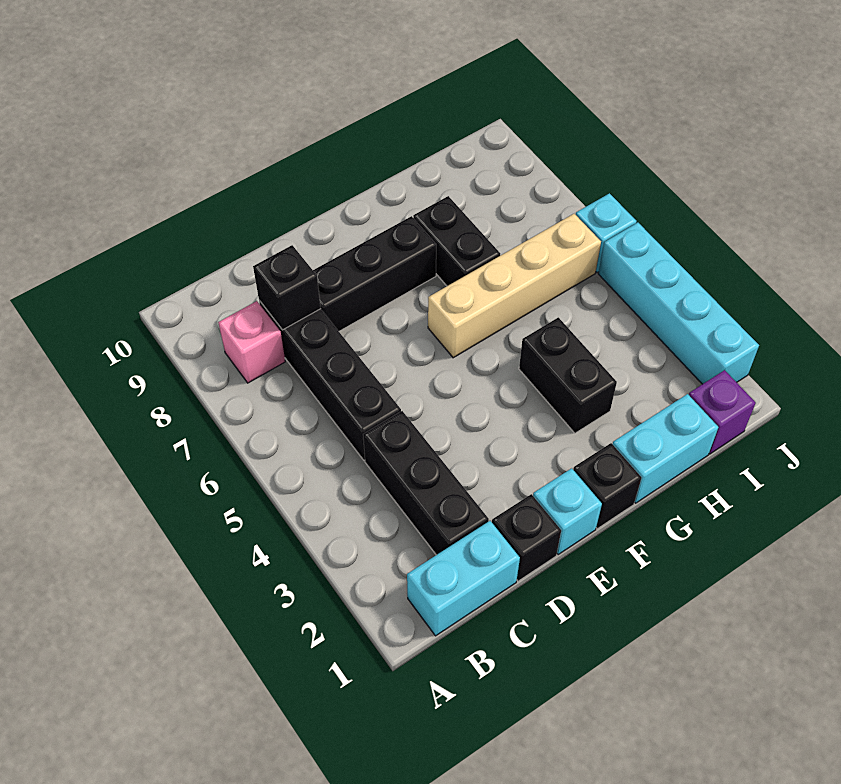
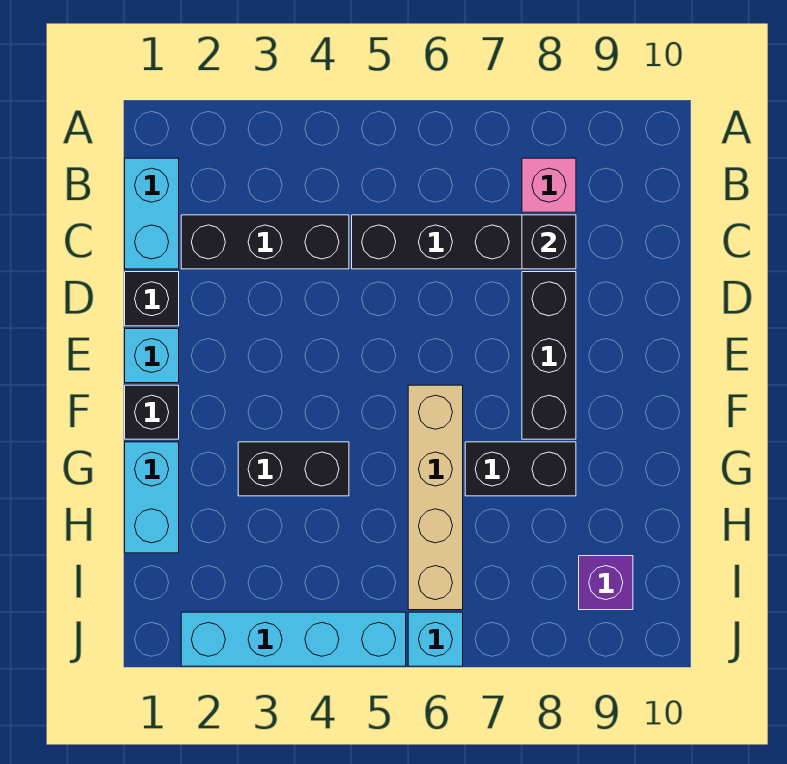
purple brick I1 level 1 -> purple brick I9 level 1

